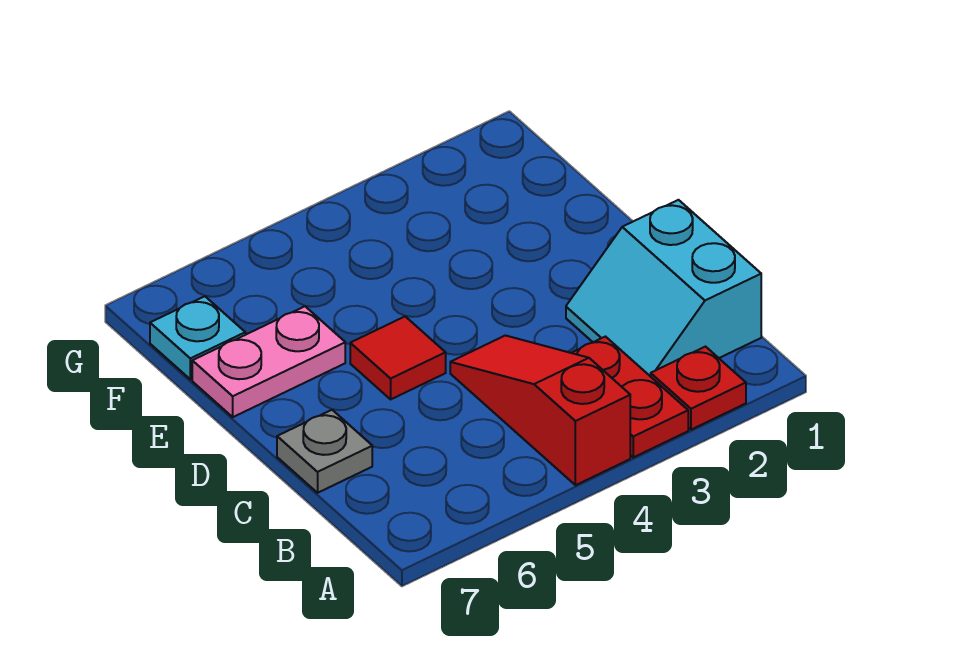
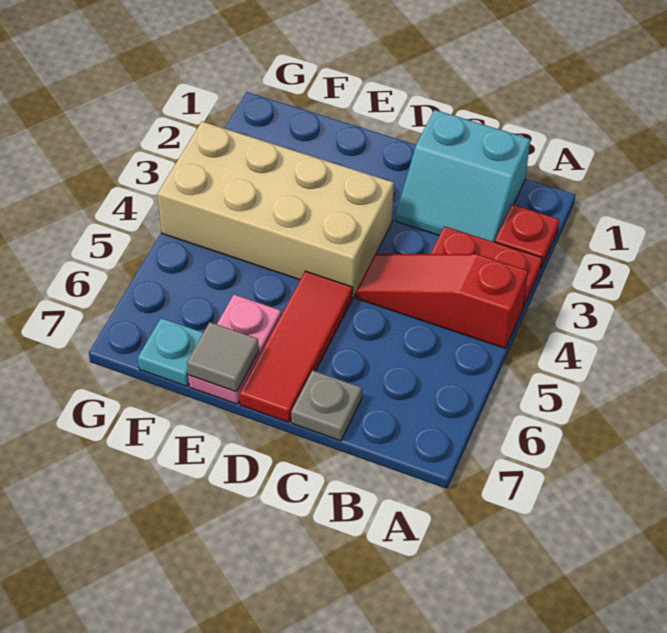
none -> tan brick D3:G4 level 1
red tile D5 level 1 -> red tile D5:D7 level 1
none -> grey tile E7 level 2

